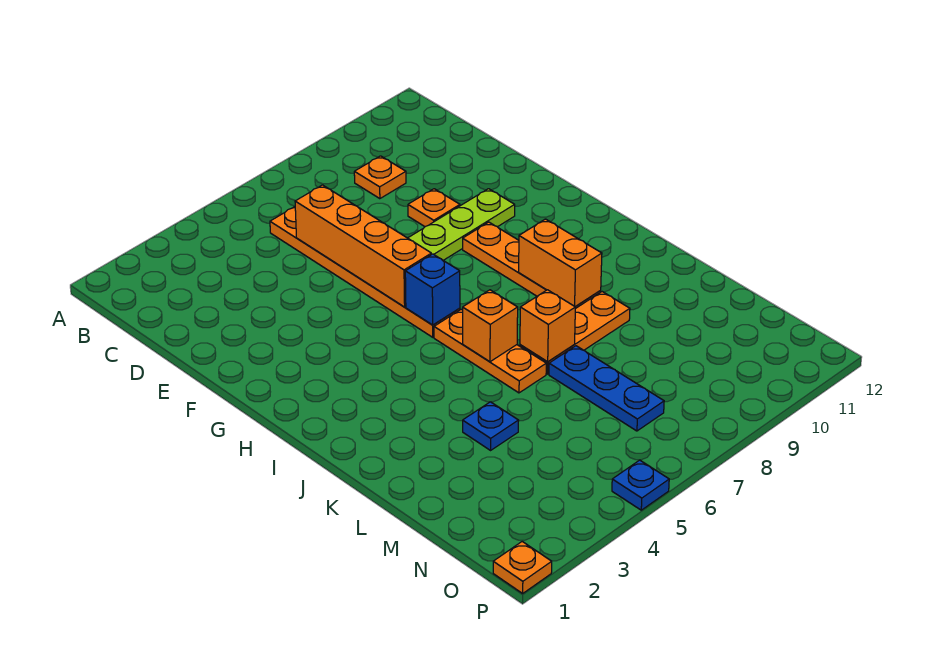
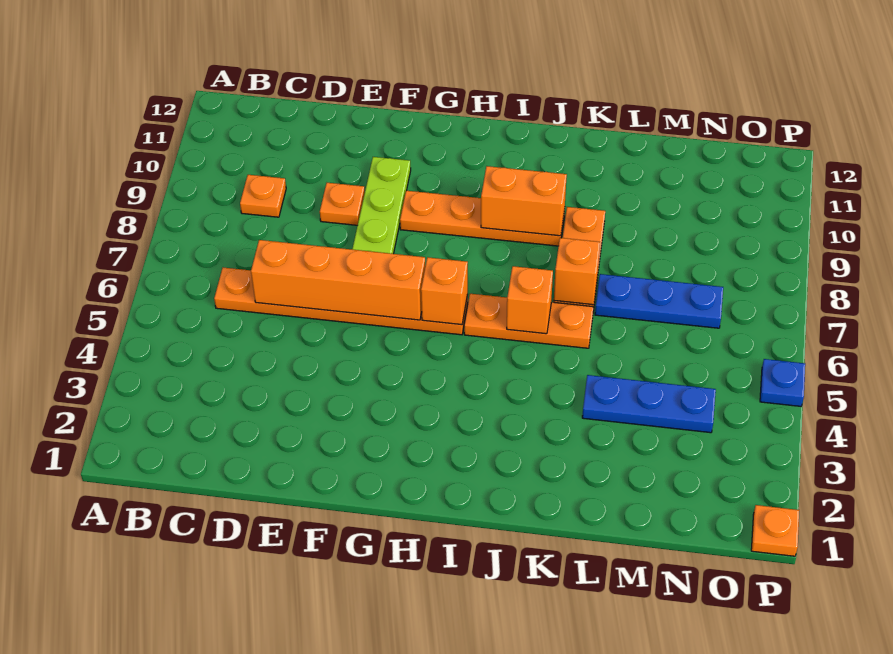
blue brick H6 level 2 -> orange brick H6 level 2
blue plate L4 level 1 -> blue plate L4:N4 level 1

